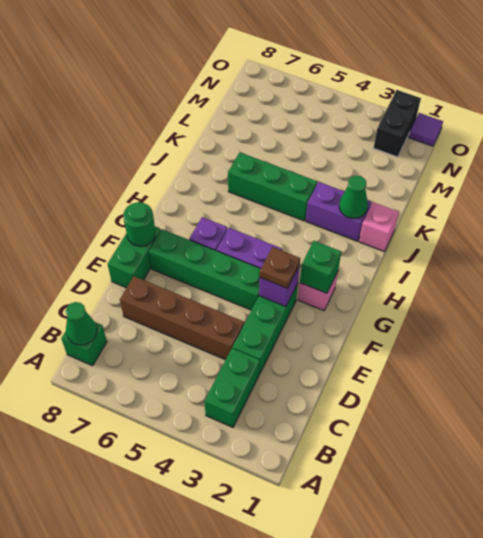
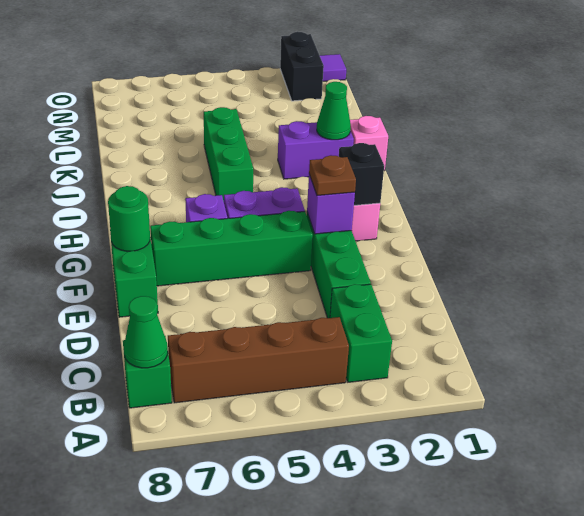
brown brick D4:D7 level 1 -> brown brick B4:B7 level 1
green brick G2 level 2 -> black brick G2 level 2
green brick J4:J6 level 1 -> green brick I5:K5 level 1

